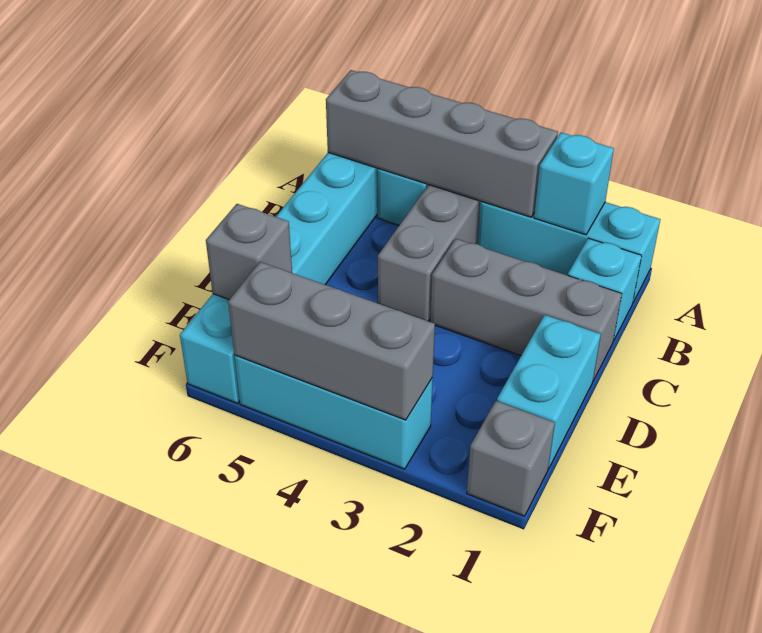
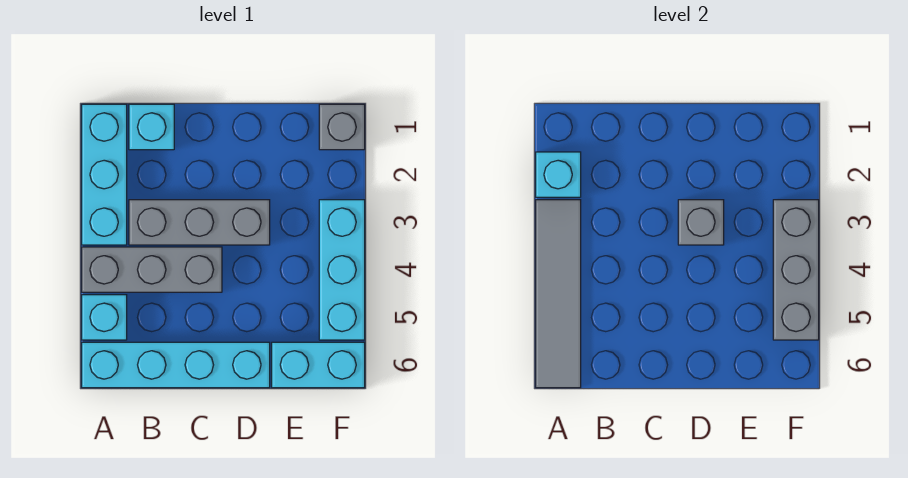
grey brick A3:A6 level 2 -> grey tile A3:A6 level 2
grey brick C1:C3 level 1 -> grey brick B3:D3 level 1
cyan brick D1:E1 level 1 -> none
grey brick E6 level 2 -> grey brick D3 level 2

